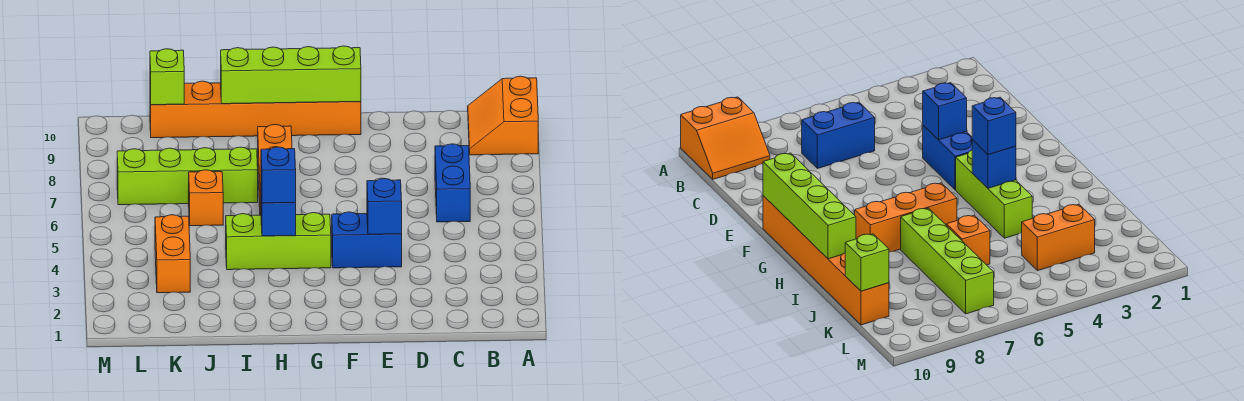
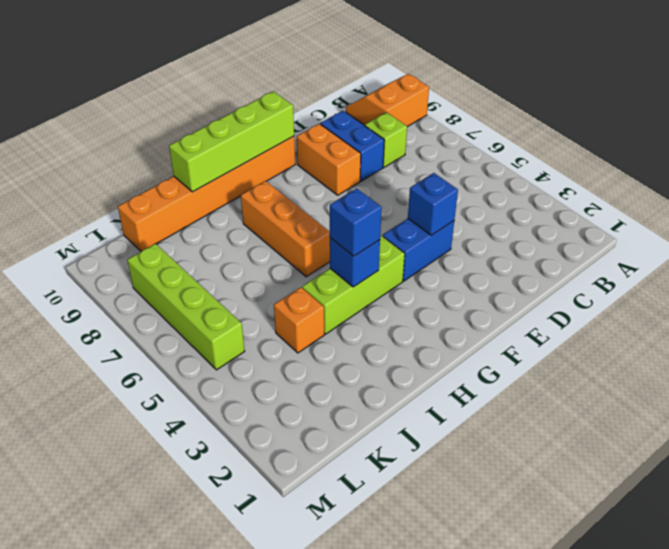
orange slope A9:B10 level 1 top A -> orange slope A9:B10 level 1 top 9
blue brick C6:C7 level 1 -> blue brick D8:D9 level 1
lime brick I7:L7 level 1 -> lime brick L5:L8 level 1
orange brick J6 level 1 -> orange brick J4 level 1
orange brick K3:K4 level 1 -> orange brick E8:E9 level 1
lime brick K10 level 2 -> lime brick C8 level 1

